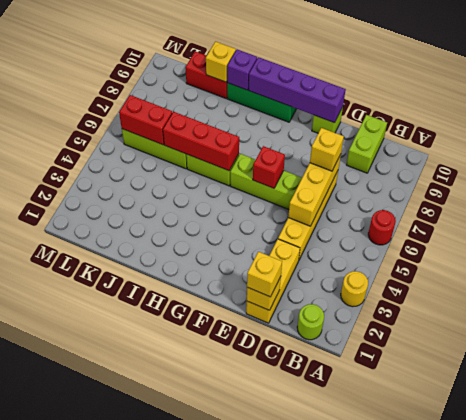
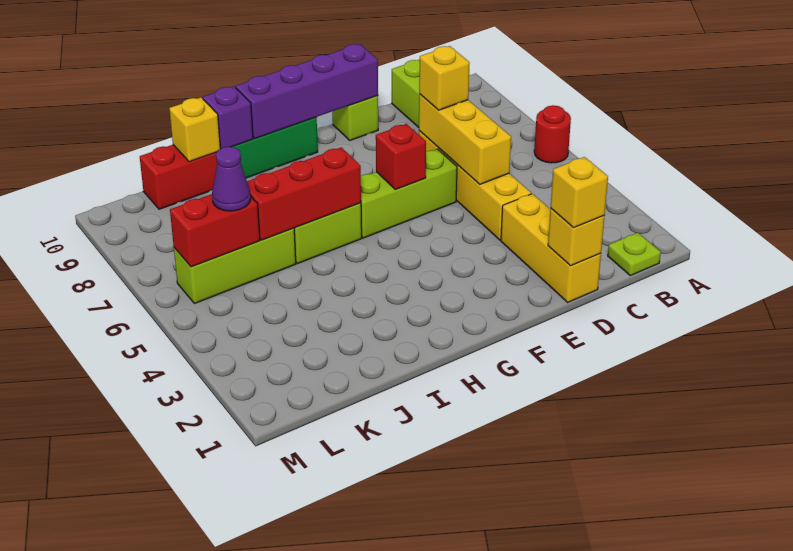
yellow round brick A3 level 1 -> none
lime round brick B1 level 1 -> lime plate B1 level 1
none -> purple cone K6 level 3

